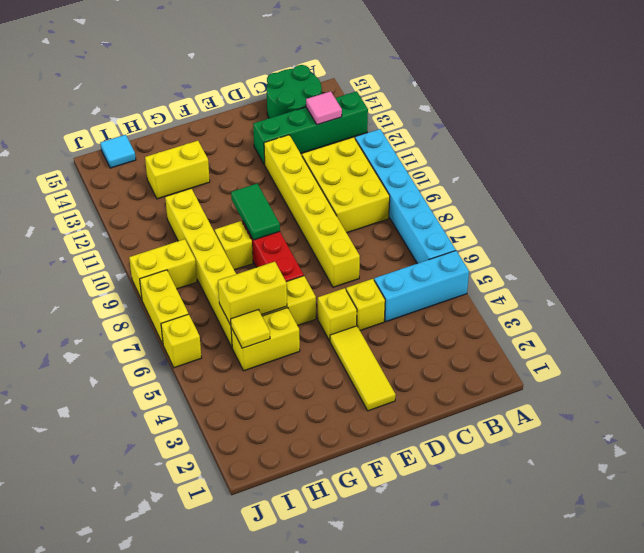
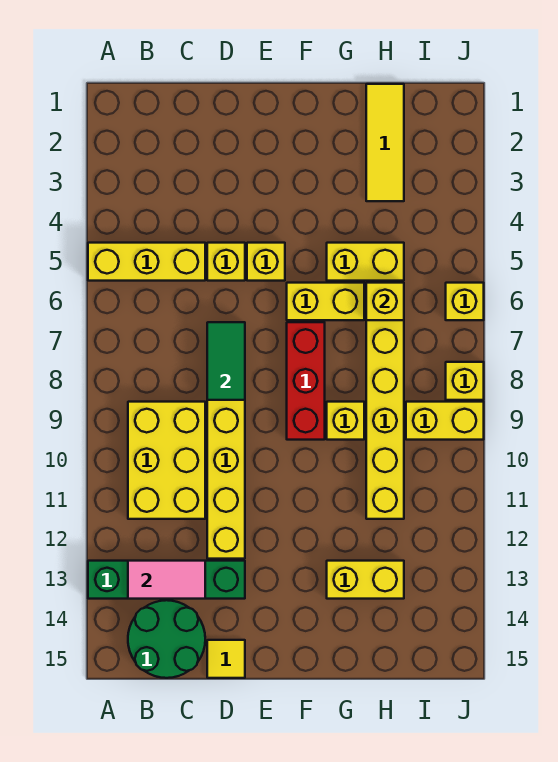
cyan brick A5:C5 level 1 -> yellow brick A5:C5 level 1
cyan brick A6:A11 level 1 -> none
pink tile B13 level 2 -> pink tile B13:C13 level 2
yellow tile E2:E4 level 1 -> yellow tile H1:H3 level 1
green tile F9:F10 level 2 -> green tile D7:D8 level 2
yellow brick G6:H6 level 2 -> yellow brick H6 level 2
yellow tile H5 level 2 -> yellow tile D15 level 1
cyan tile I15 level 1 -> none
yellow brick J7:J8 level 1 -> yellow brick J8 level 1

